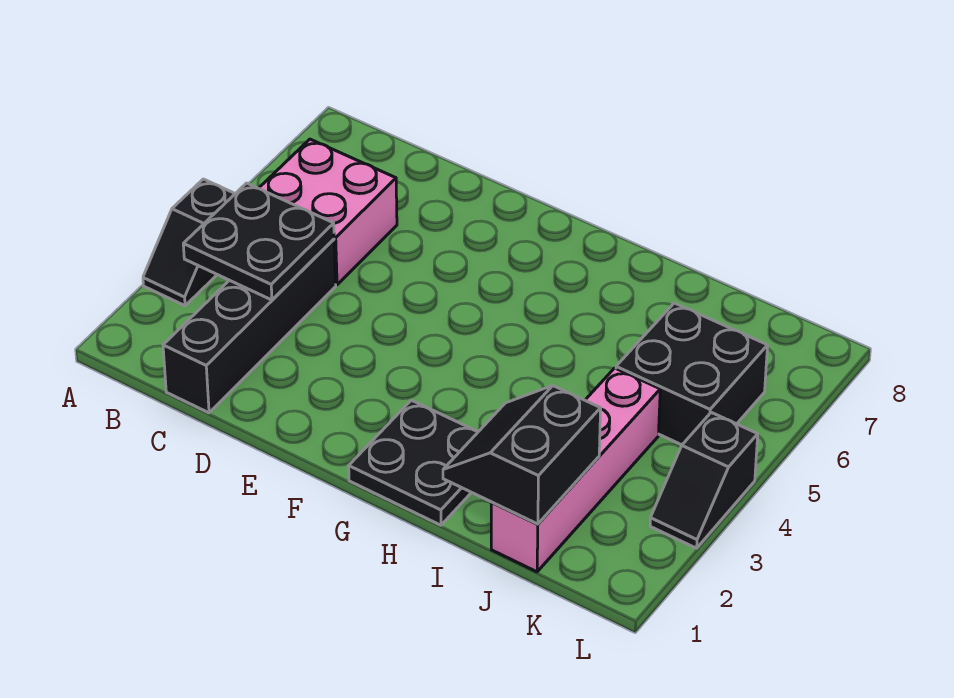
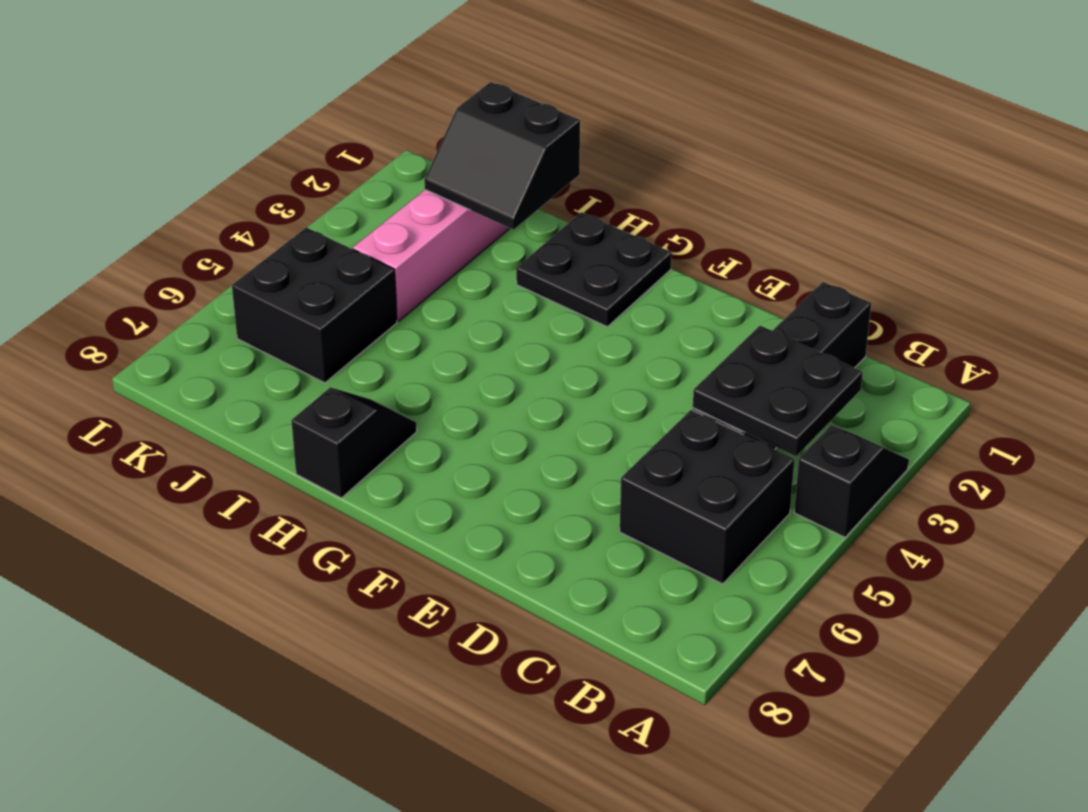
pink brick B5:C6 level 1 -> black brick B5:C6 level 1
black slope I1:J2 level 2 top J -> black slope I1:J2 level 2 top 1
black slope L3:L4 level 1 top 4 -> black slope H7:H8 level 1 top 8

